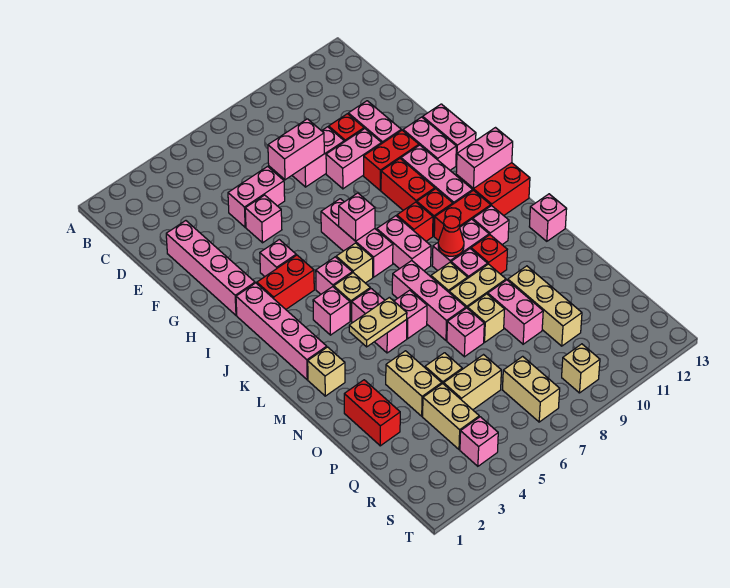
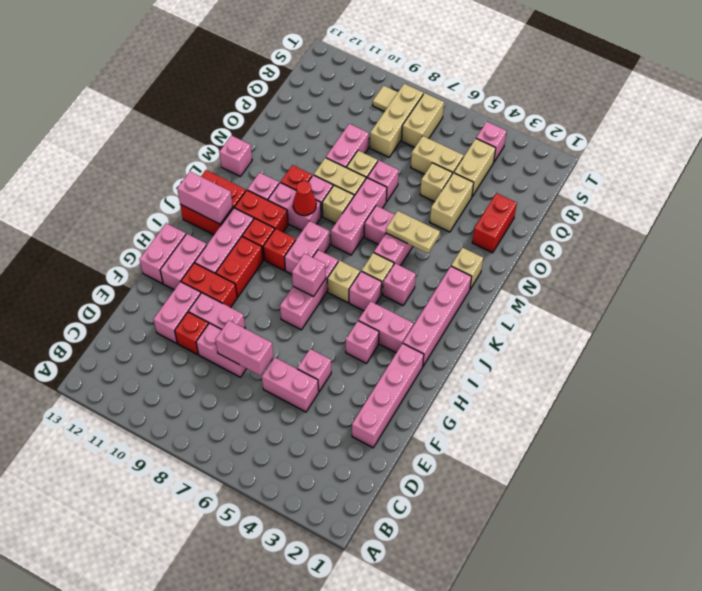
red brick I3:I4 level 1 -> pink brick I3:I4 level 1
tan brick O10:Q10 level 1 -> tan brick Q8:S8 level 1
tan brick S9 level 1 -> tan tile S9 level 1

